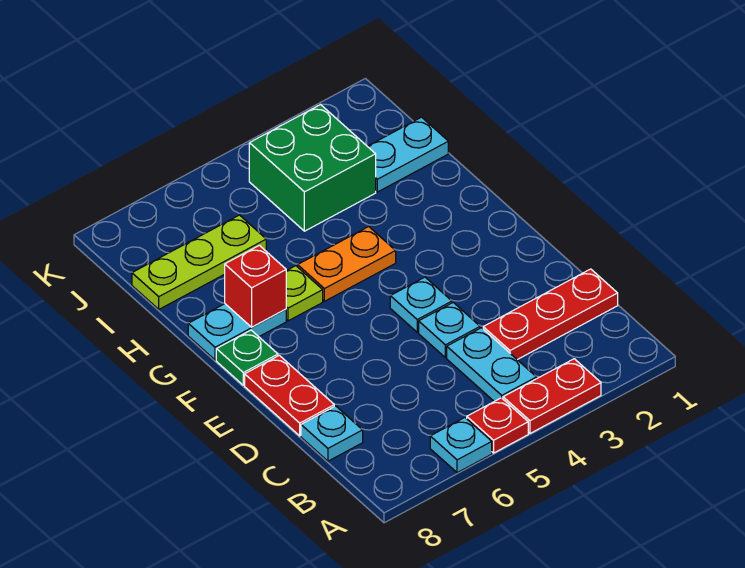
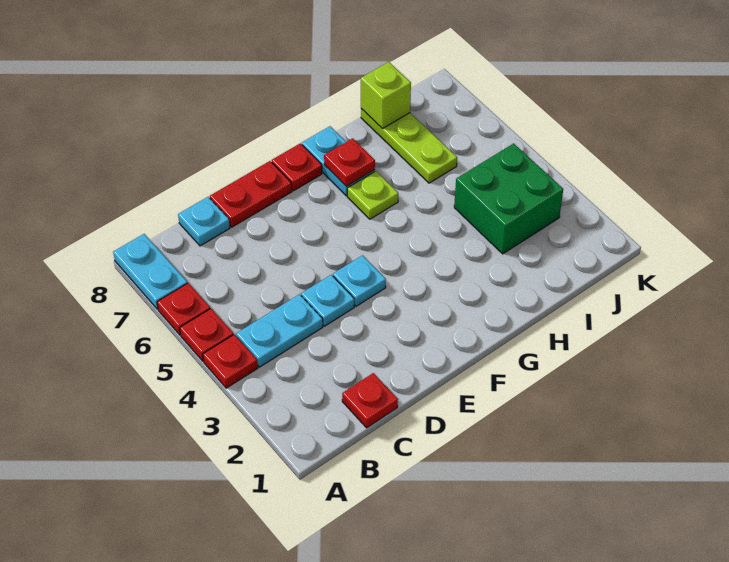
red plate A3:A4 level 1 -> red plate A4 level 1
cyan plate A6 level 1 -> red plate A6 level 1
red plate C1:C3 level 1 -> red plate C1 level 1
green plate F8 level 1 -> red plate F8 level 1
orange plate G4:G5 level 1 -> none
red brick G7 level 2 -> red plate G7 level 2
cyan plate I1:I2 level 1 -> cyan plate A7:A8 level 1
none -> lime brick I8 level 2

